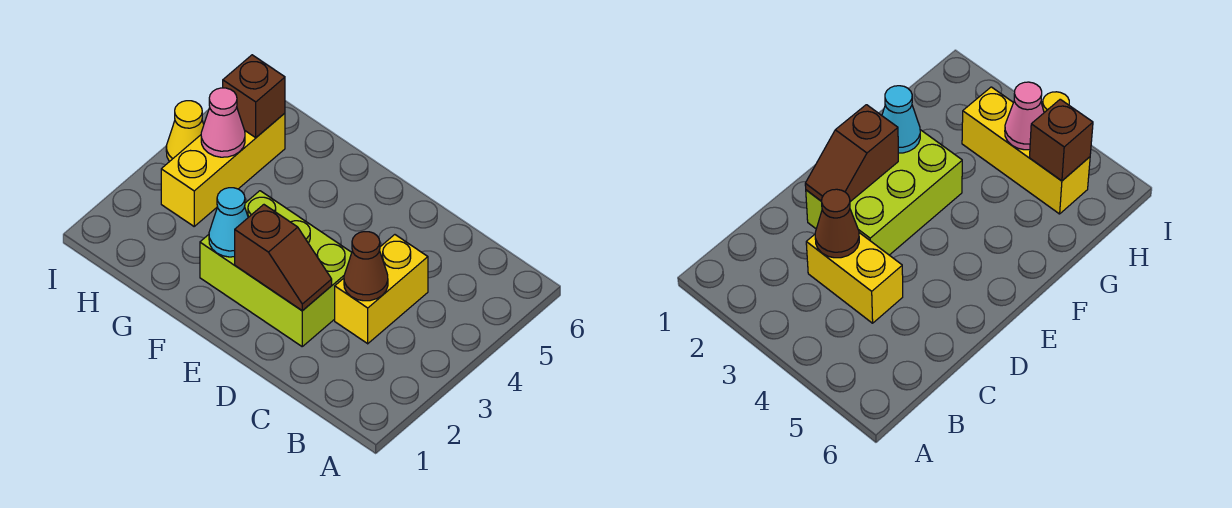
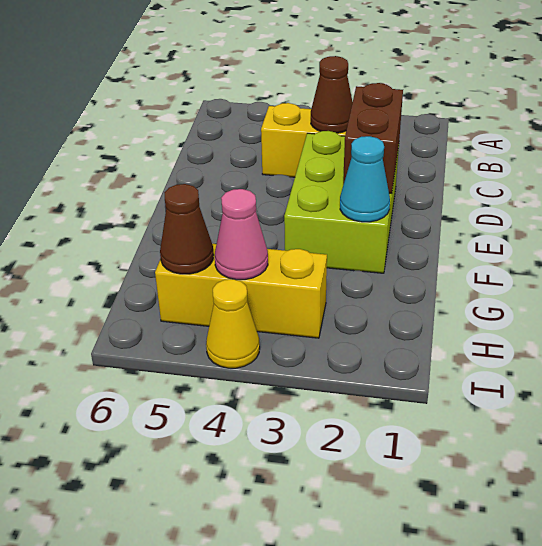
brown slope D2:E2 level 2 top E -> brown brick D2:E2 level 2
brown brick H5 level 2 -> brown cone H5 level 2

